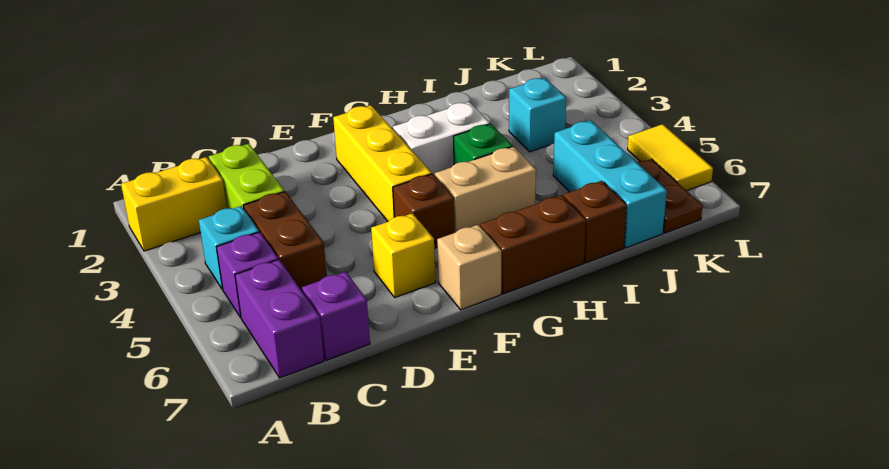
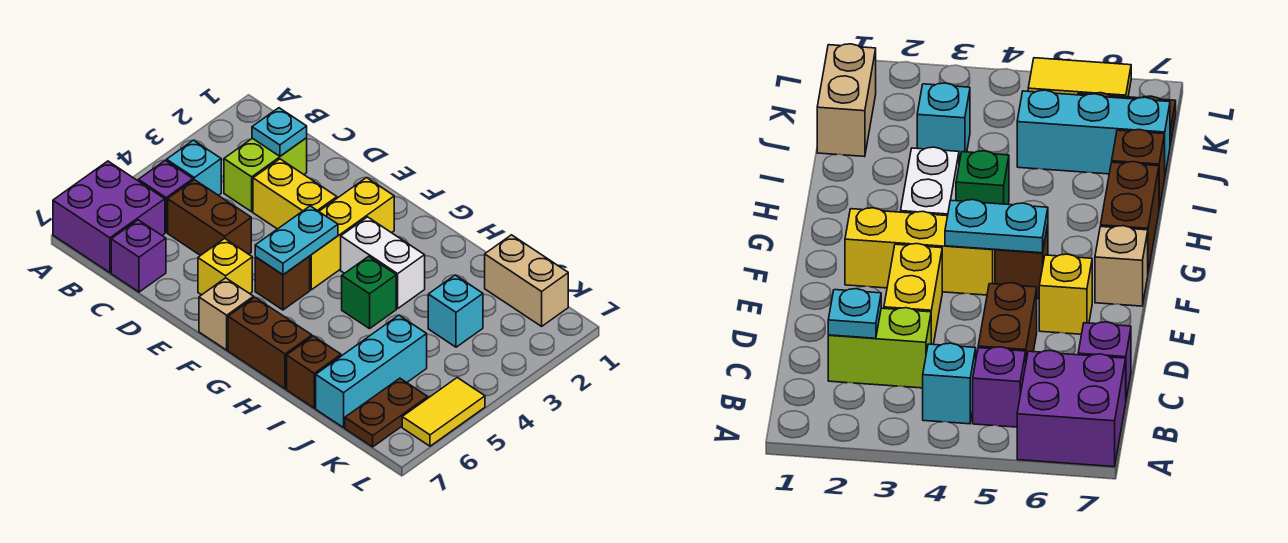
yellow brick A2:B2 level 1 -> yellow brick D3:E3 level 1
purple brick B6:B7 level 1 -> purple brick A6:B7 level 1
none -> cyan plate C2 level 2
brown brick C4:C5 level 1 -> brown brick C5:D5 level 1
none -> cyan plate F4:F5 level 2
tan brick G5:H5 level 1 -> tan brick J1:K1 level 1

